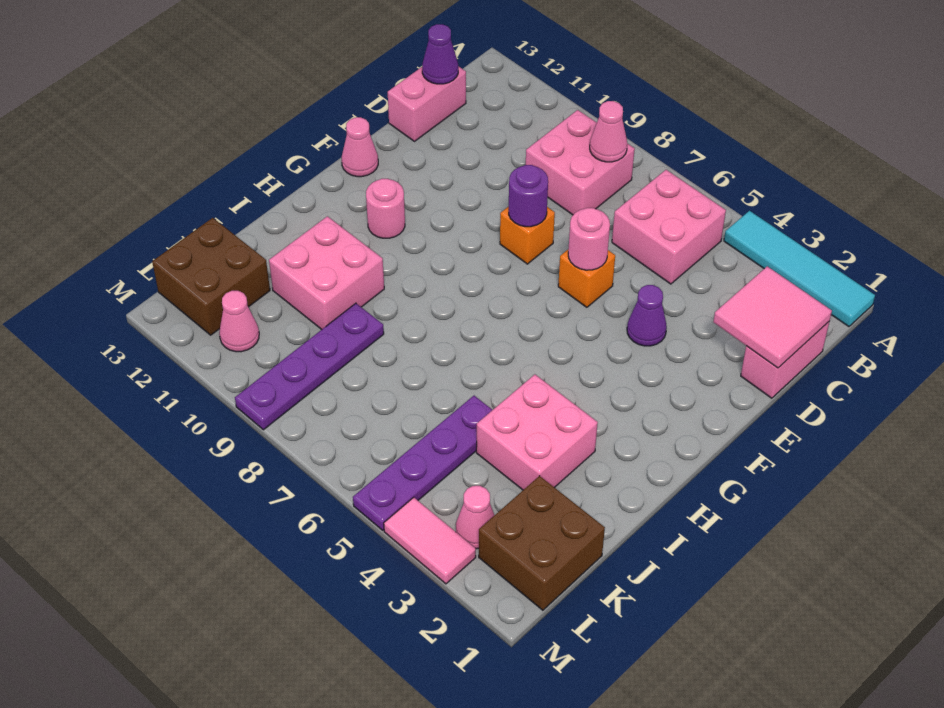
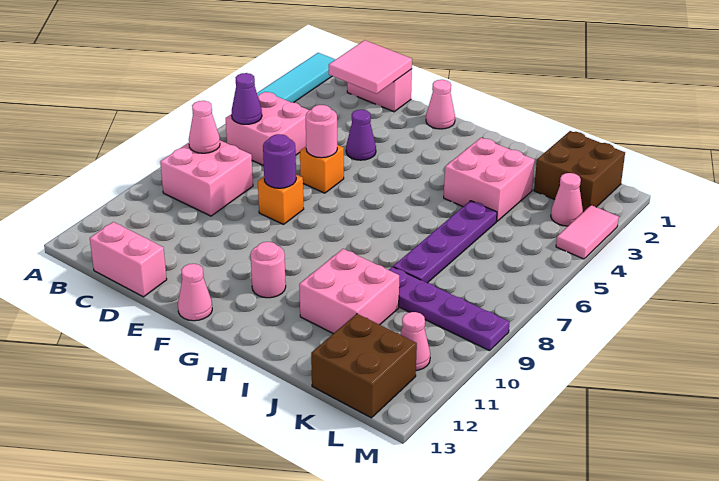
purple cone C13 level 2 -> purple cone B6 level 2
none -> pink cone F1 level 1
purple plate J5:M5 level 1 -> purple plate J5:J8 level 1

